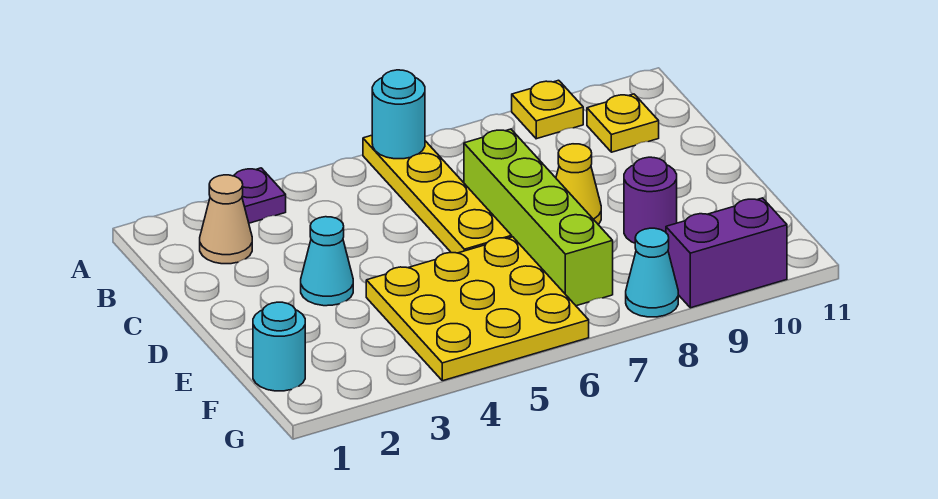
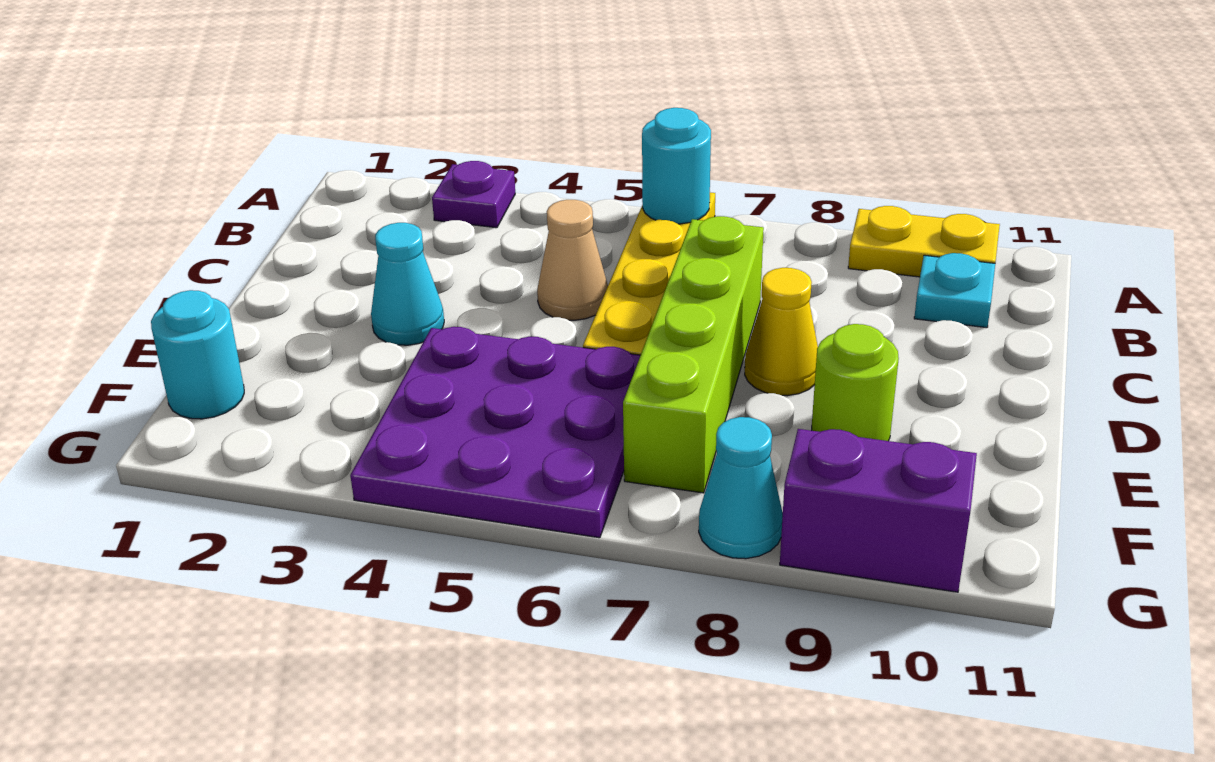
yellow plate A9 level 1 -> yellow plate A9:A10 level 1
tan cone B2 level 1 -> tan cone C5 level 1
yellow plate B10 level 1 -> cyan plate B10 level 1
yellow plate E4:G6 level 1 -> purple plate E4:G6 level 1
purple round brick E9 level 1 -> lime round brick E9 level 1

